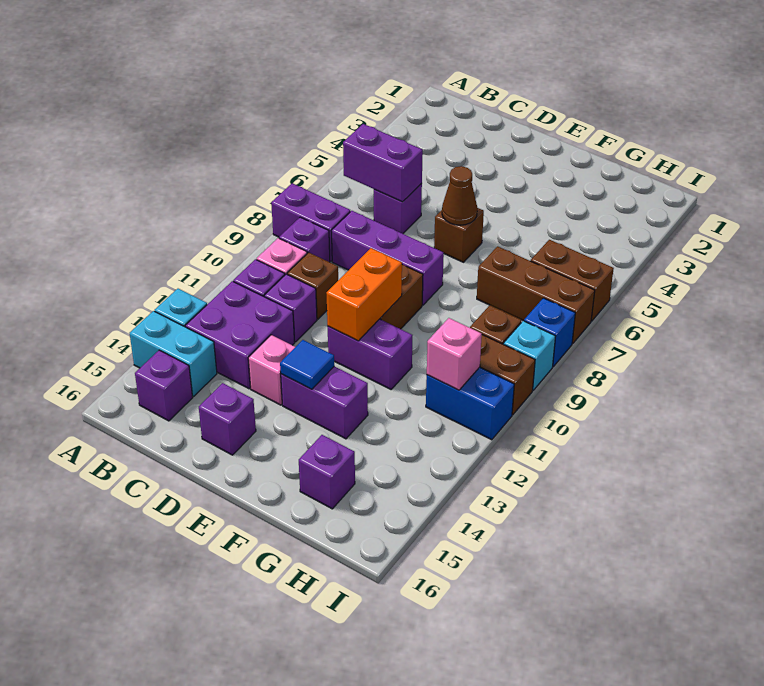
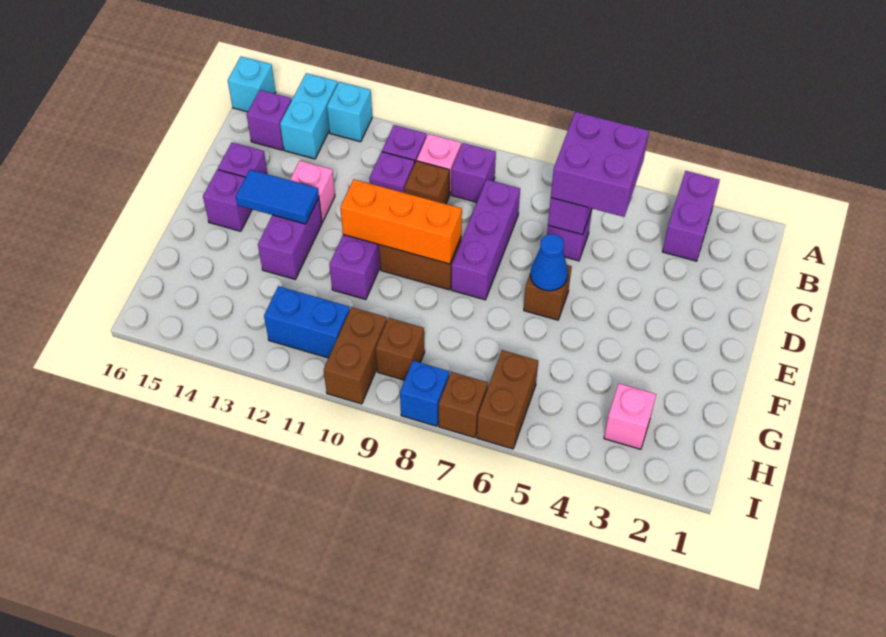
purple brick A8:B8 level 1 -> purple brick A3:B3 level 1
purple brick B12:C13 level 1 -> purple brick B5:C6 level 3
brown cone E6 level 2 -> blue cone E6 level 2
orange brick E10:E11 level 2 -> orange brick E9:E11 level 2
blue tile E13 level 2 -> blue tile E13:E14 level 2
brown brick G7:I7 level 1 -> brown brick I7 level 1
purple brick G15 level 1 -> purple brick E15 level 1
blue brick H11:I11 level 1 -> blue brick H11:H12 level 1
pink brick H11 level 2 -> pink brick H3 level 1
cyan brick I9 level 1 -> cyan brick A16 level 1

